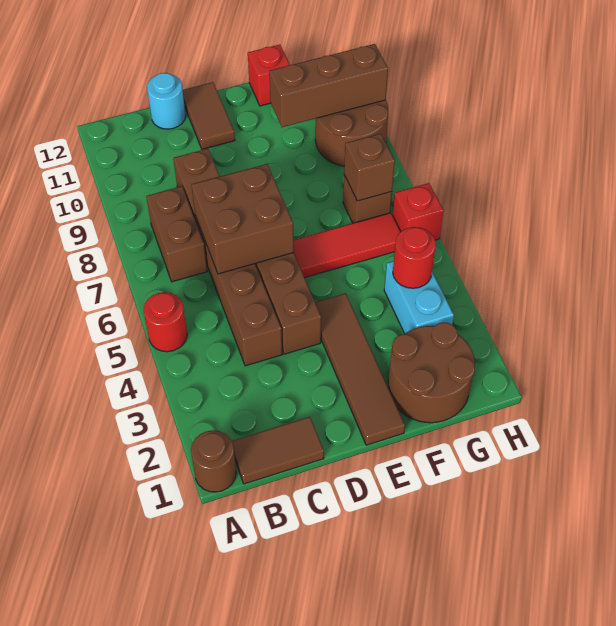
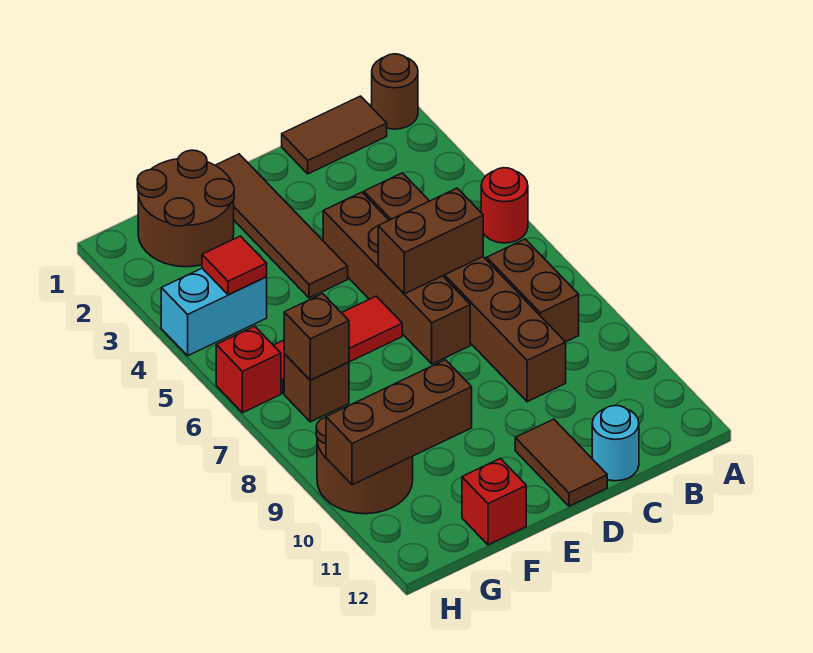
brown brick C6:D7 level 2 -> brown brick C6:D6 level 2
cyan brick G3:G4 level 1 -> cyan brick G4:H4 level 1
red round brick G4 level 2 -> red tile G4 level 2

